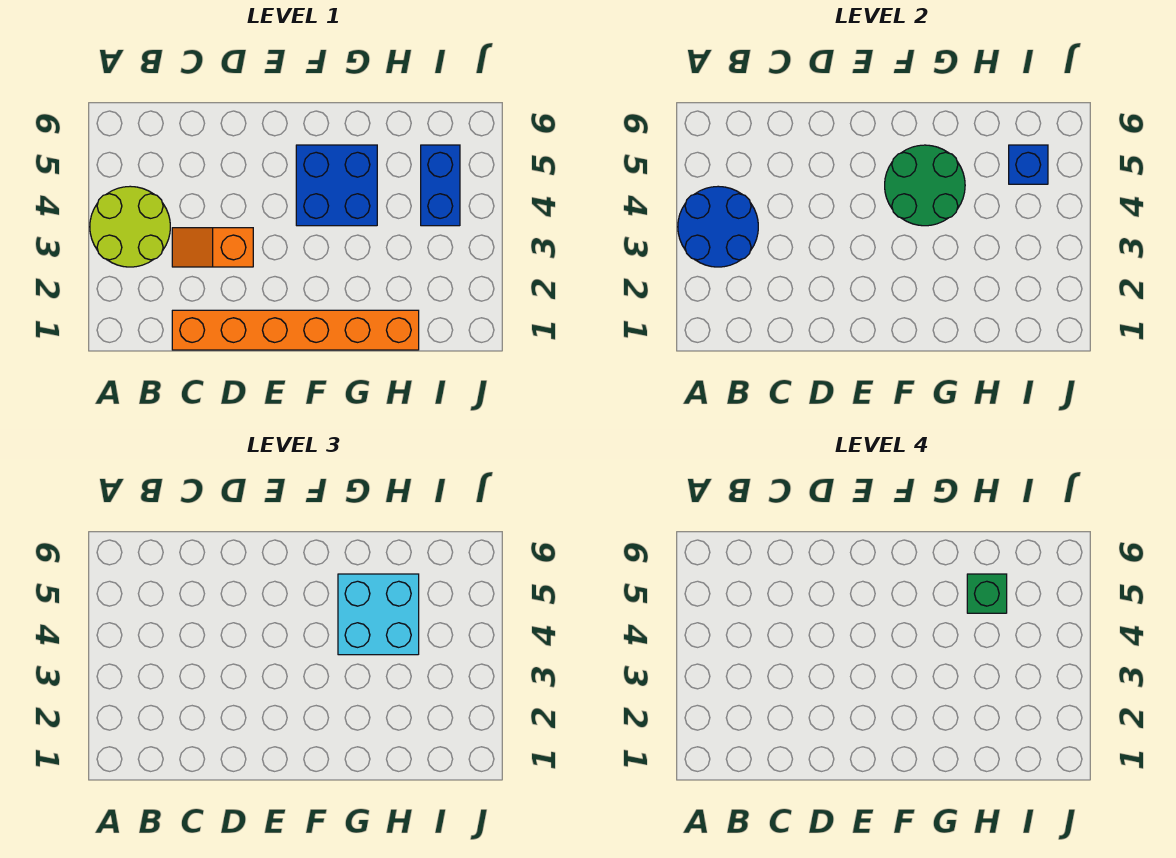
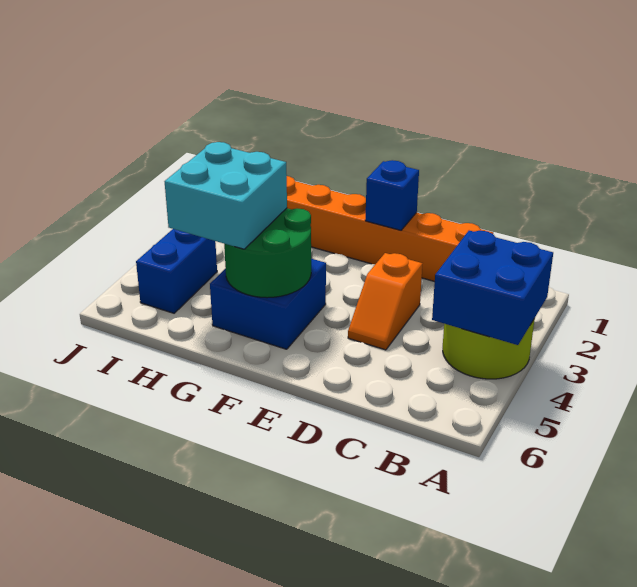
blue round brick A3:B4 level 2 -> blue brick A3:B4 level 2
orange slope C3:D3 level 1 top D -> orange slope D3:D4 level 1 top 3
green brick H5 level 4 -> none
blue brick I5 level 2 -> blue brick E1 level 2

